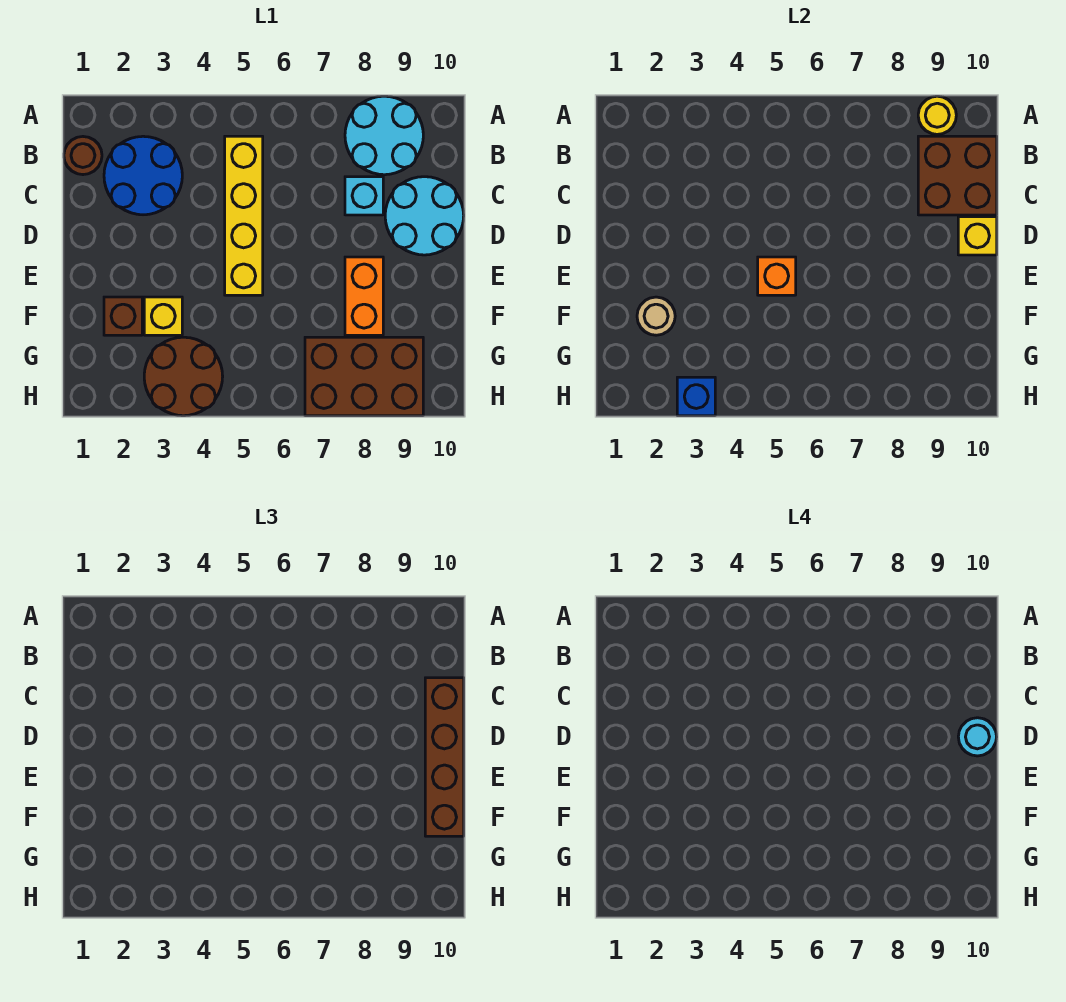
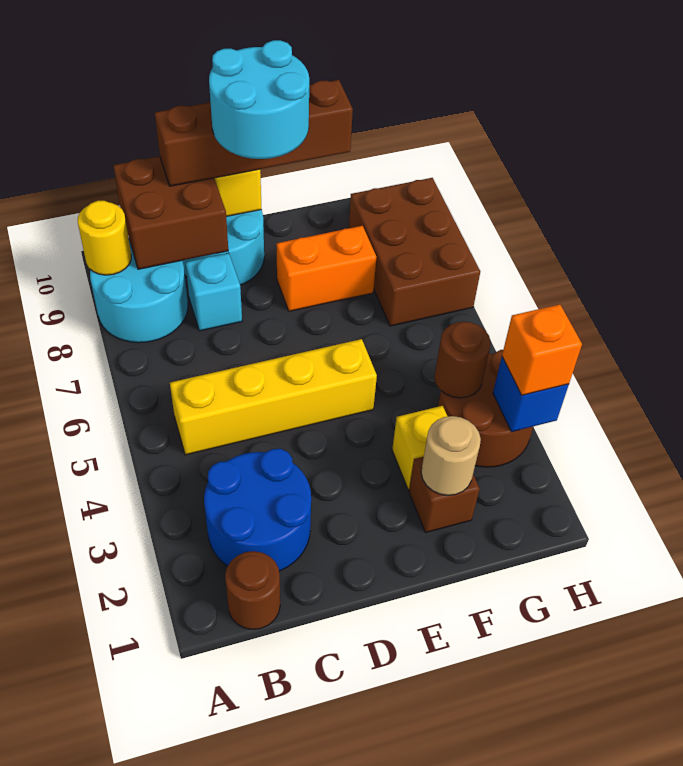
cyan round brick D10 level 4 -> cyan round brick D9:E10 level 4
orange brick E5 level 2 -> orange brick H3 level 3
none -> brown round brick G4 level 2

